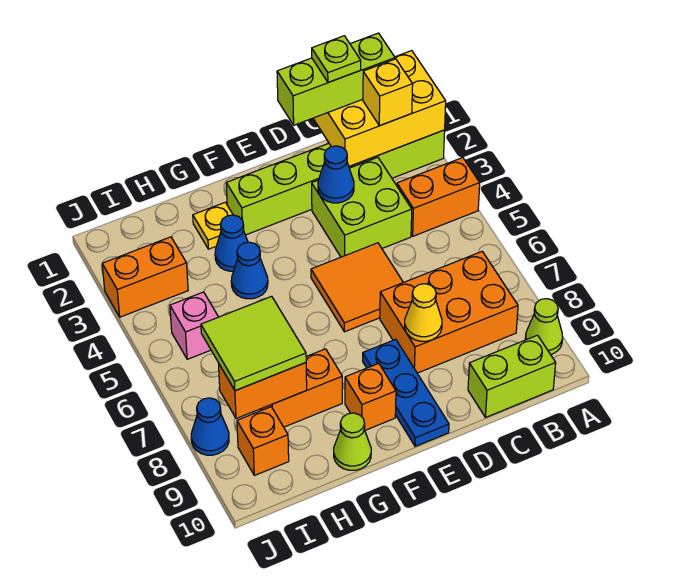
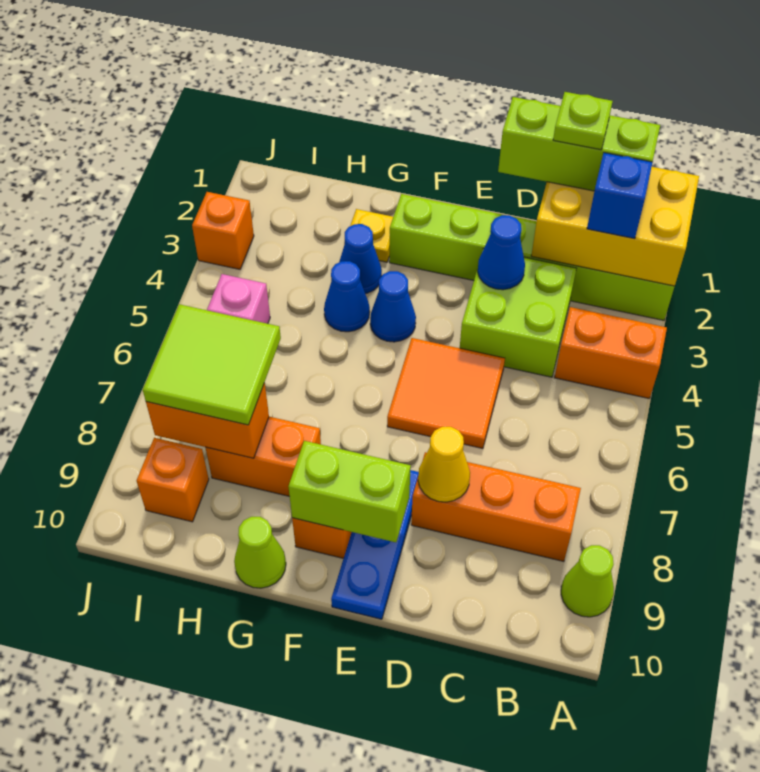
yellow brick B2 level 3 -> blue brick B2 level 3
orange brick B7:D8 level 1 -> orange brick B8:D8 level 1
lime brick B10:C10 level 1 -> lime brick E9:F9 level 2
orange brick I3:J3 level 1 -> orange brick J3 level 1
blue cone J8 level 1 -> blue cone F4 level 1

